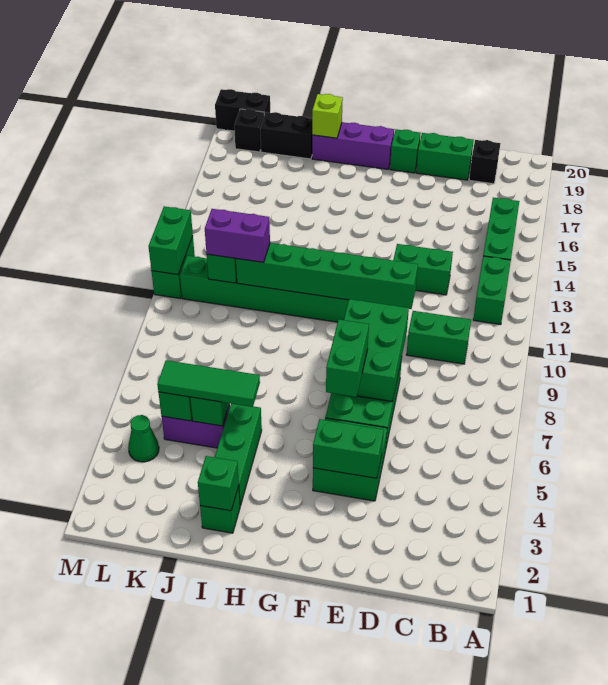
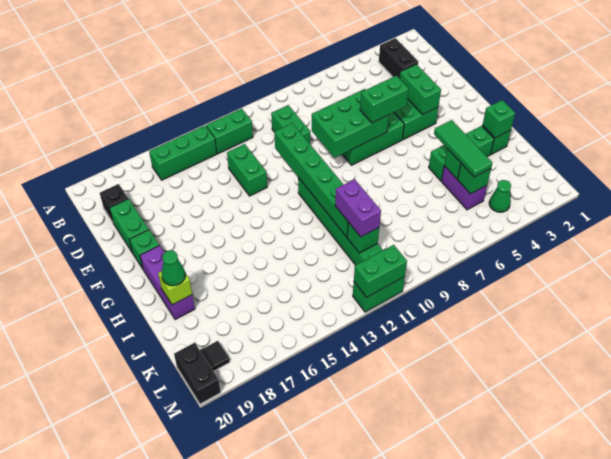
none -> green cone I19 level 3
black brick J19:K19 level 1 -> black brick B3:C3 level 1
black brick L19 level 1 -> black tile L19 level 1

